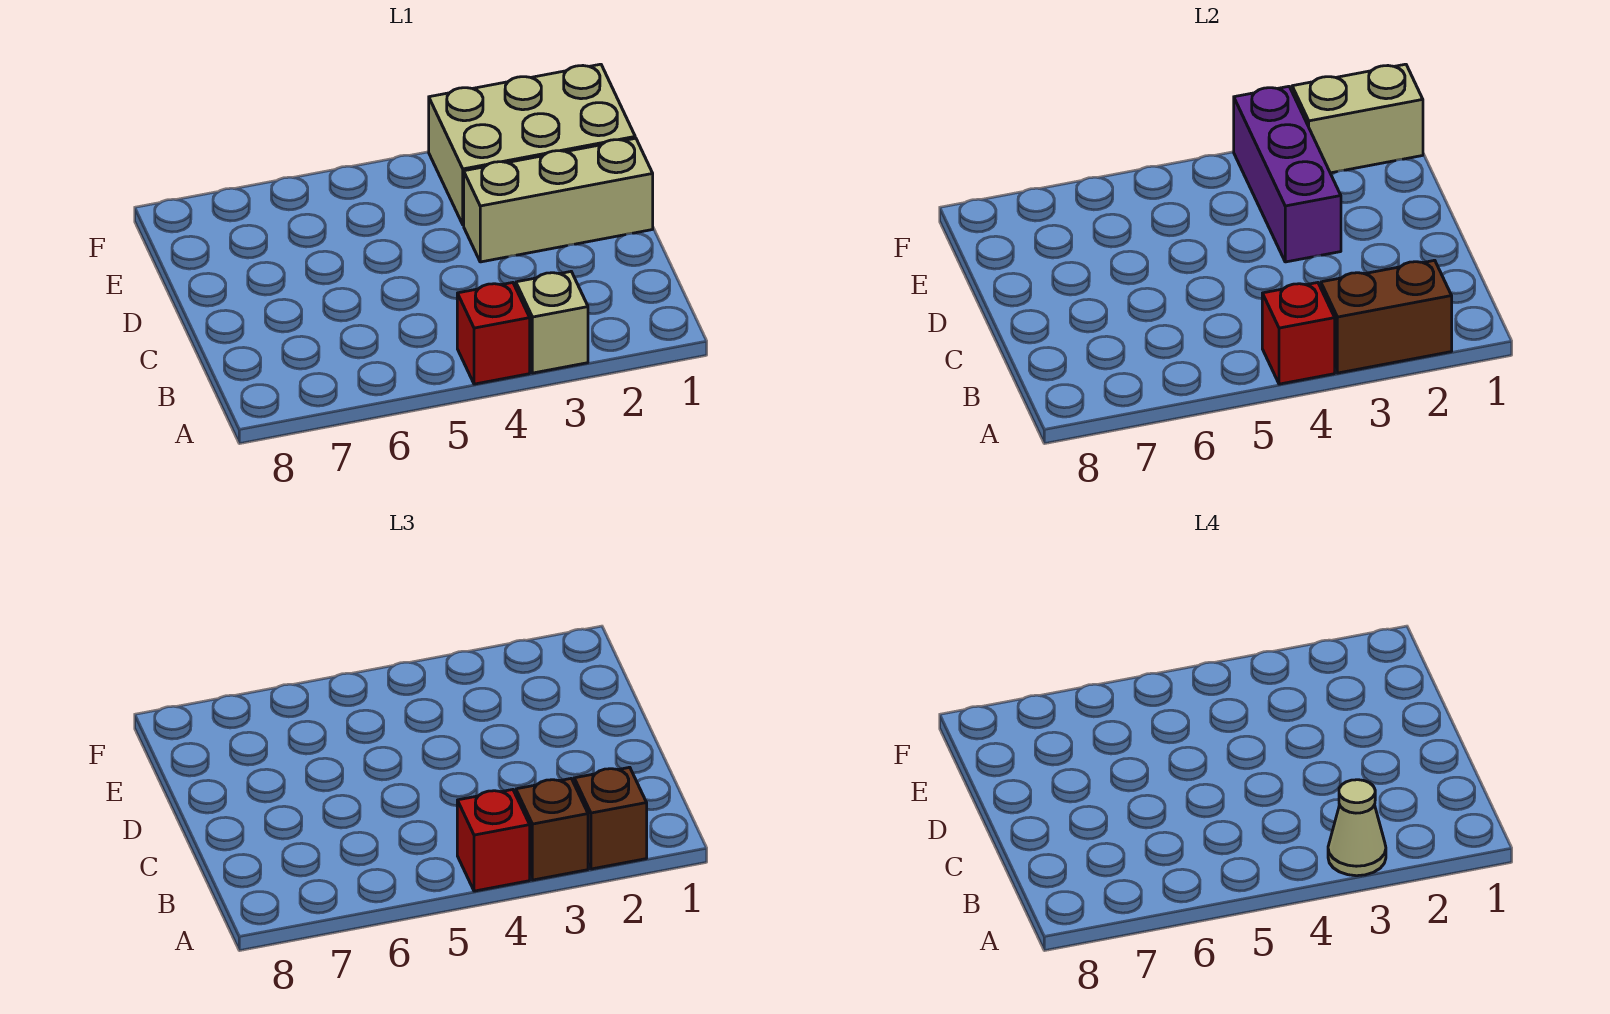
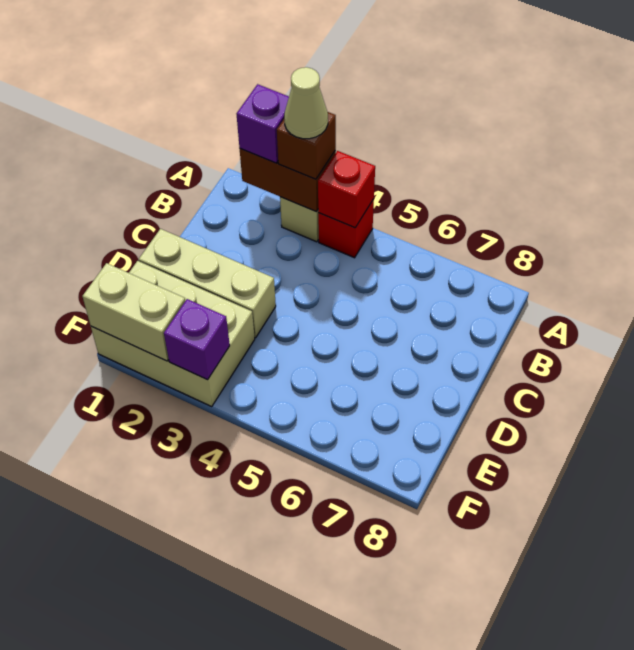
brown brick A2 level 3 -> purple brick A2 level 3
red brick A4 level 3 -> none
purple brick D3:F3 level 2 -> purple brick F3 level 2

